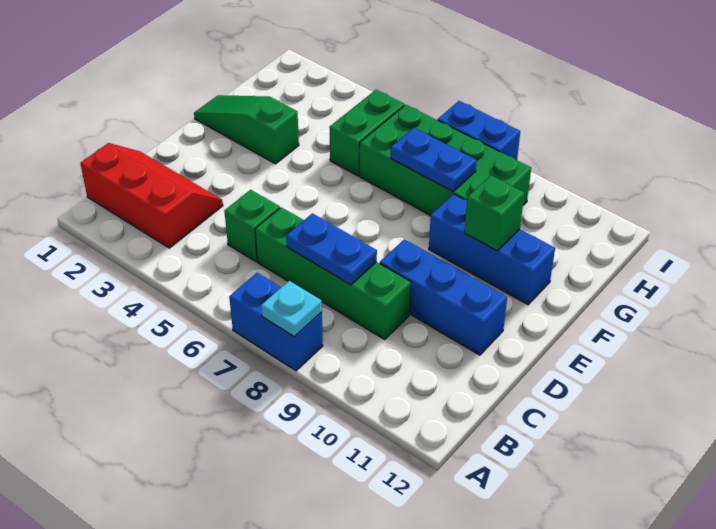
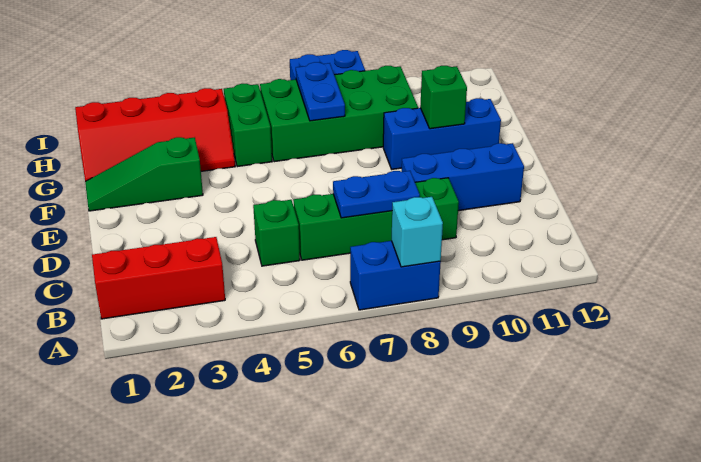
cyan plate A8 level 2 -> cyan brick A8 level 2
none -> red slope G1:H4 level 1 top H
blue plate G7:G8 level 2 -> blue plate G7:H7 level 2

